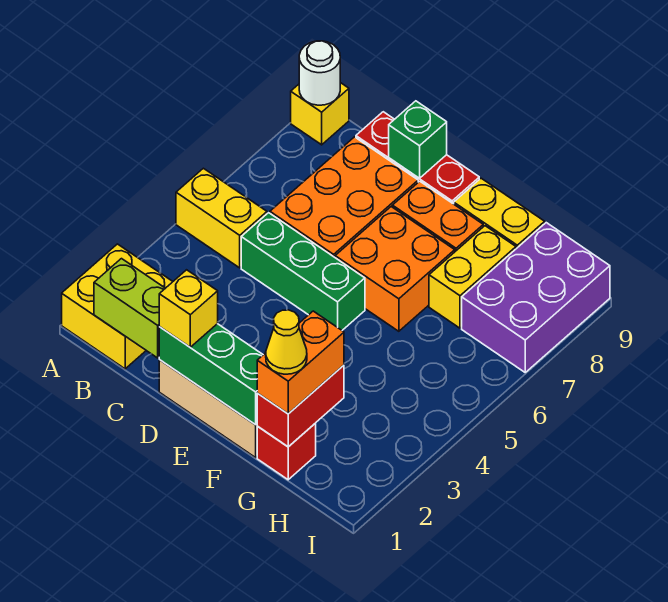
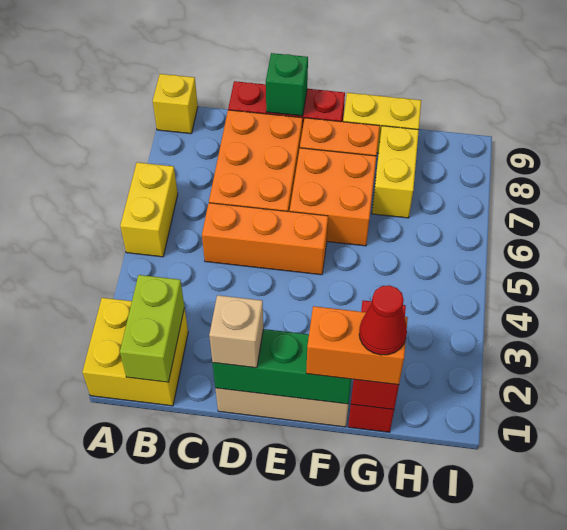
yellow brick A5:B5 level 1 -> yellow brick A5:A6 level 1
white round brick A9 level 2 -> none
lime brick B1:C1 level 2 -> lime brick B1:B2 level 2
green brick C5:E5 level 1 -> orange brick C5:E5 level 1
yellow brick D1 level 3 -> tan brick D1 level 3
orange brick G1:G2 level 3 -> orange brick F1:G1 level 3
yellow cone G1 level 4 -> red cone G1 level 4
purple brick H7:I9 level 1 -> none

